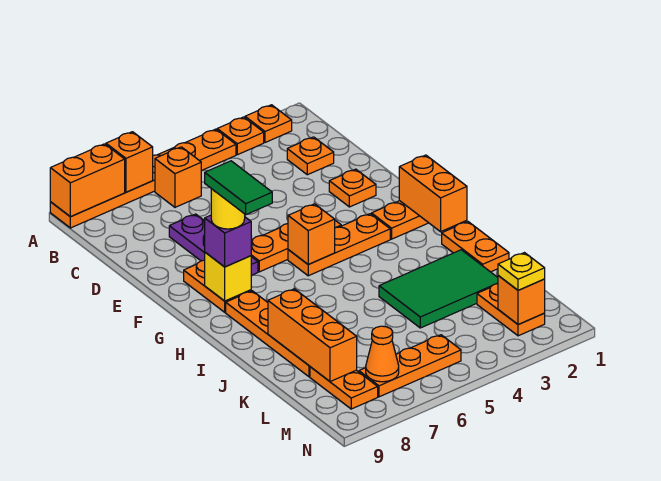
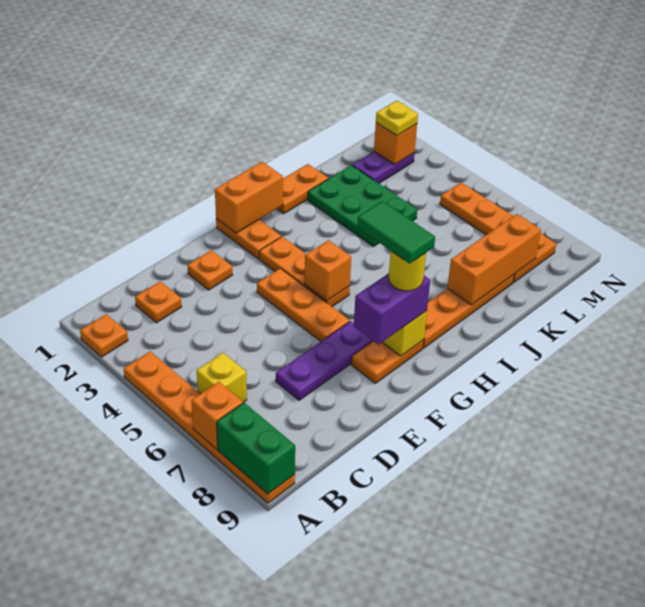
orange plate A3 level 1 -> none
orange brick A8:A9 level 2 -> green brick A8:A9 level 2
orange brick B6 level 1 -> yellow brick B6 level 1
purple brick G8 level 3 -> purple brick F8:G8 level 3
green tile G8:H8 level 5 -> green tile G7:G8 level 5
green tile J2:K4 level 1 -> green plate J2:K4 level 1
orange plate L2:M2 level 1 -> purple plate L2:M2 level 1
orange cone M7 level 2 -> none

